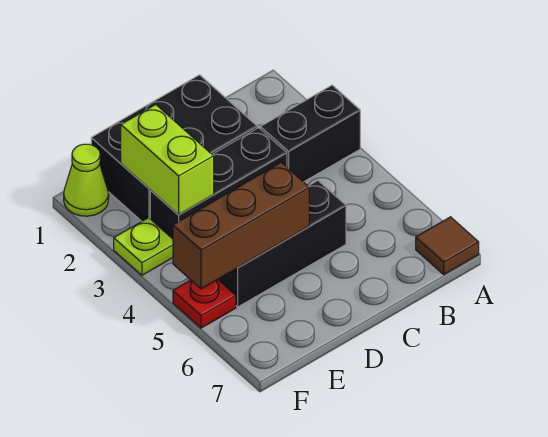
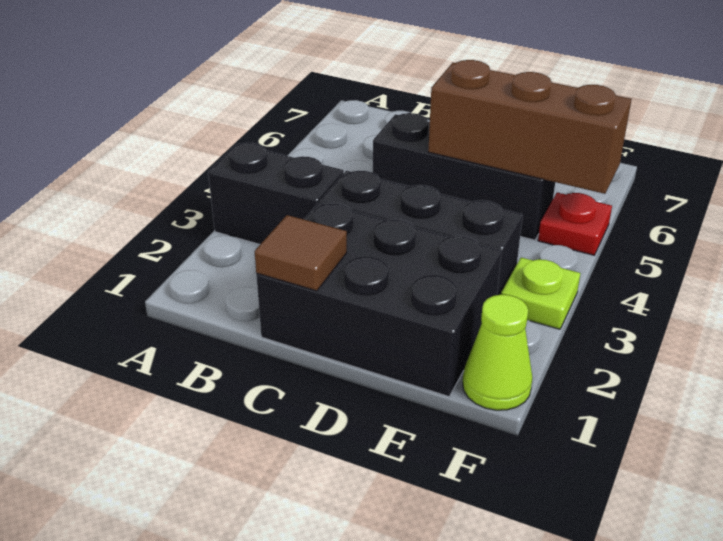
brown tile A7 level 1 -> brown tile C1 level 2
lime brick E2:E3 level 2 -> none

